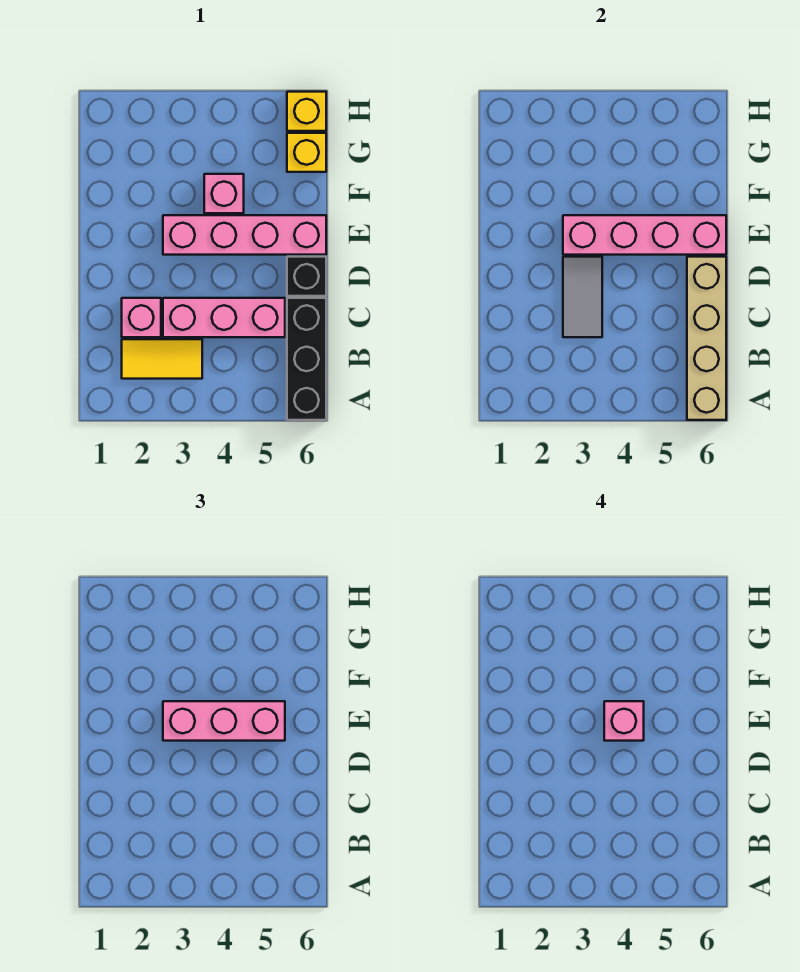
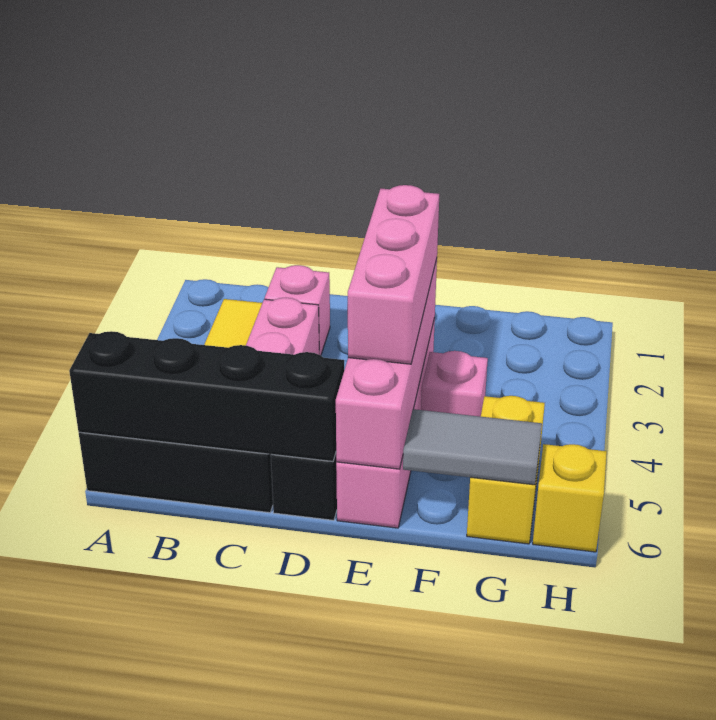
tan brick A6:D6 level 2 -> black brick A6:D6 level 2
grey tile C3:D3 level 2 -> grey tile F6:G6 level 2
pink brick E4 level 4 -> none
yellow brick G6 level 1 -> yellow brick G5:G6 level 1

